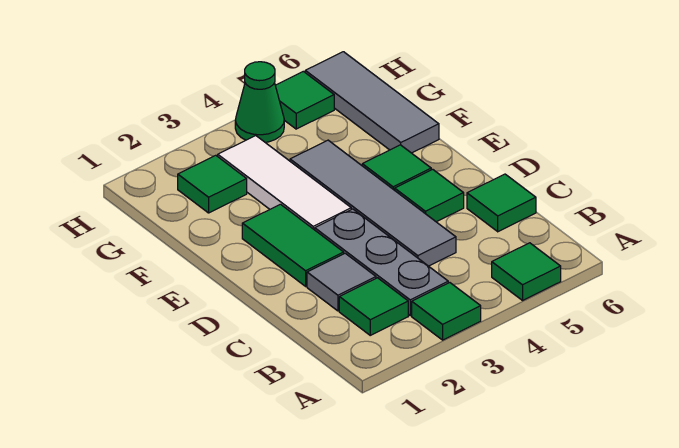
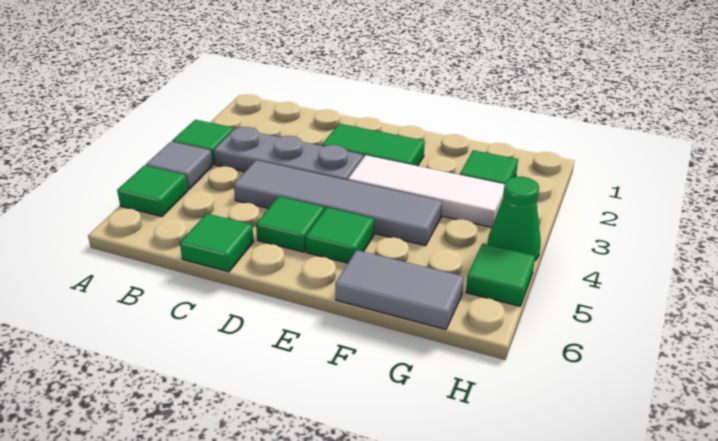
green tile B2 level 1 -> none
grey tile C2 level 1 -> grey tile A4 level 1
grey tile F6:H6 level 1 -> grey tile F6:G6 level 1

